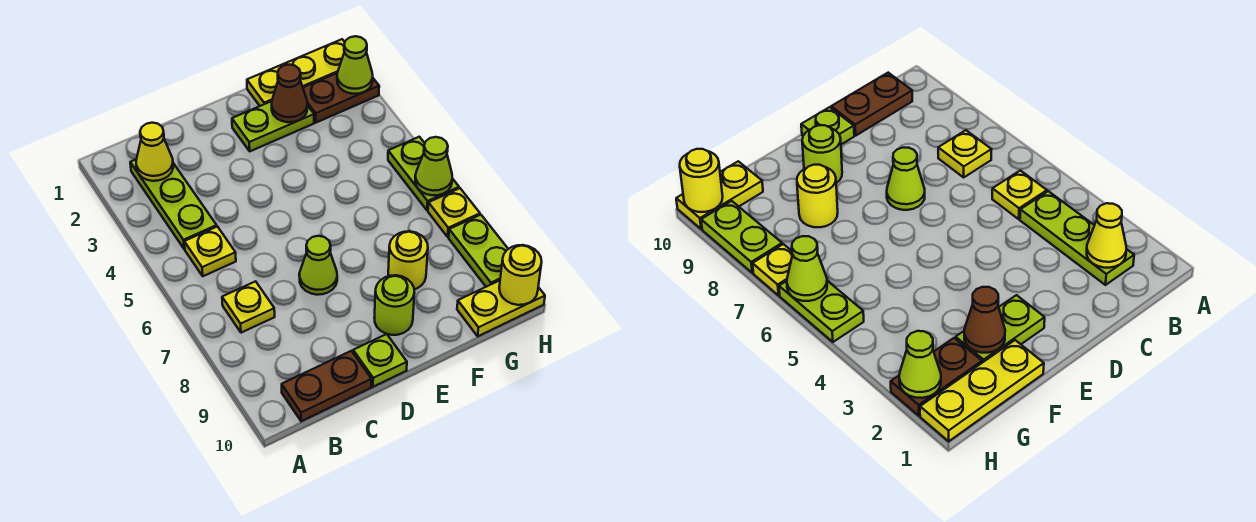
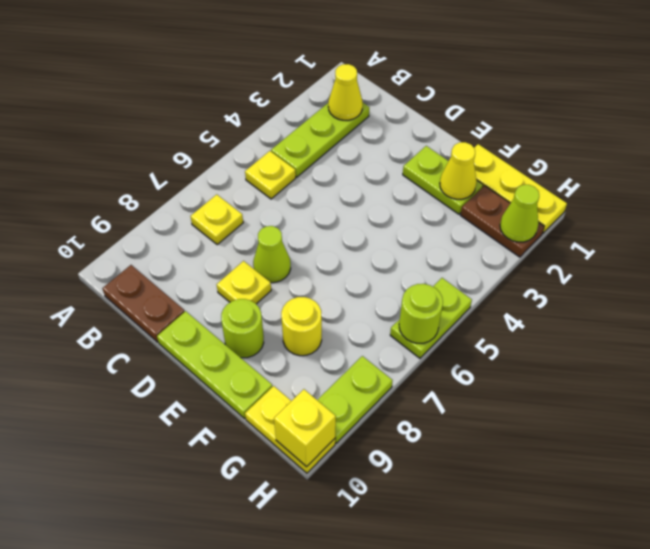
lime plate D10 level 1 -> lime plate D10:F10 level 1
brown cone F2 level 2 -> yellow cone F2 level 2
lime cone H6 level 2 -> lime round brick H6 level 2
yellow plate H7 level 1 -> yellow plate D8 level 1
yellow round brick H10 level 2 -> yellow brick H10 level 2

